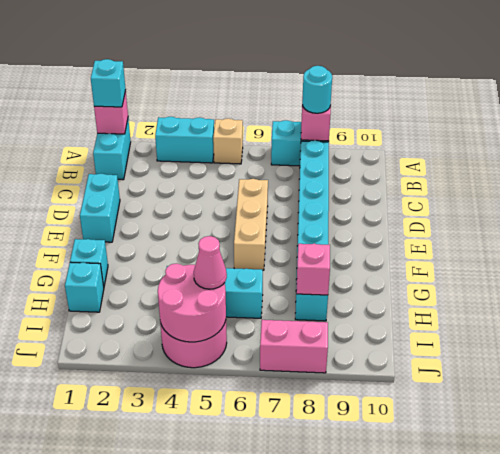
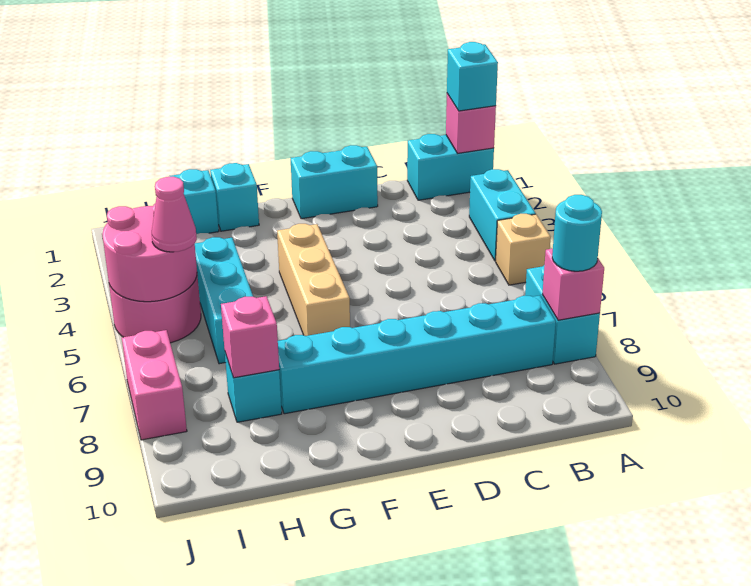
tan brick D6:F6 level 1 -> tan brick F4:F6 level 1

